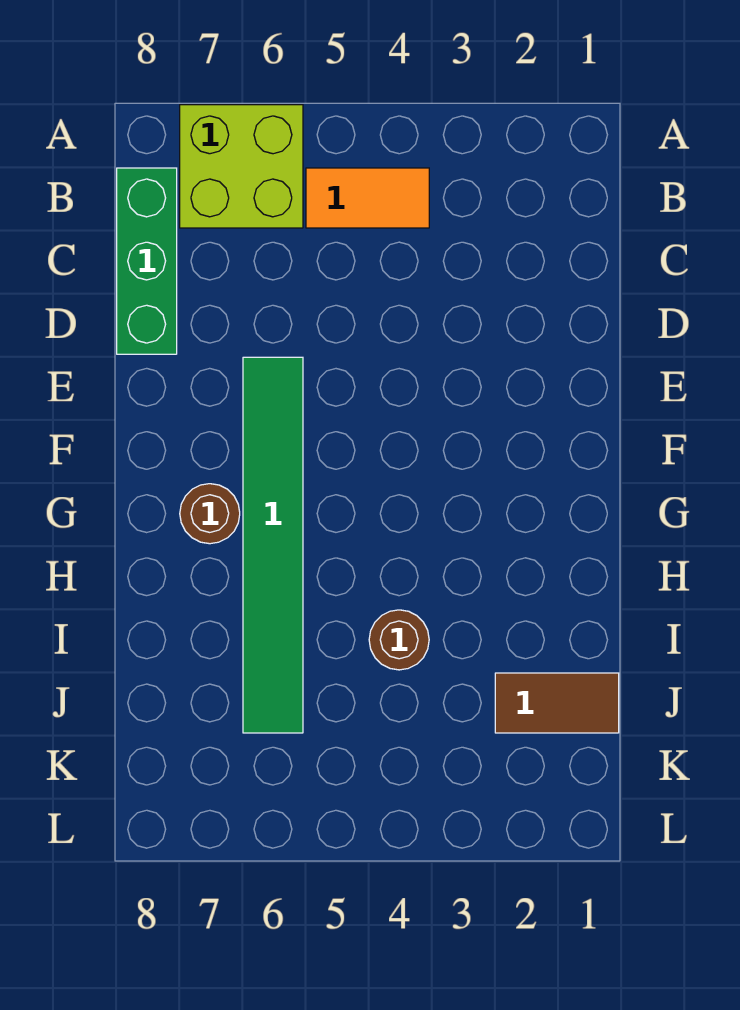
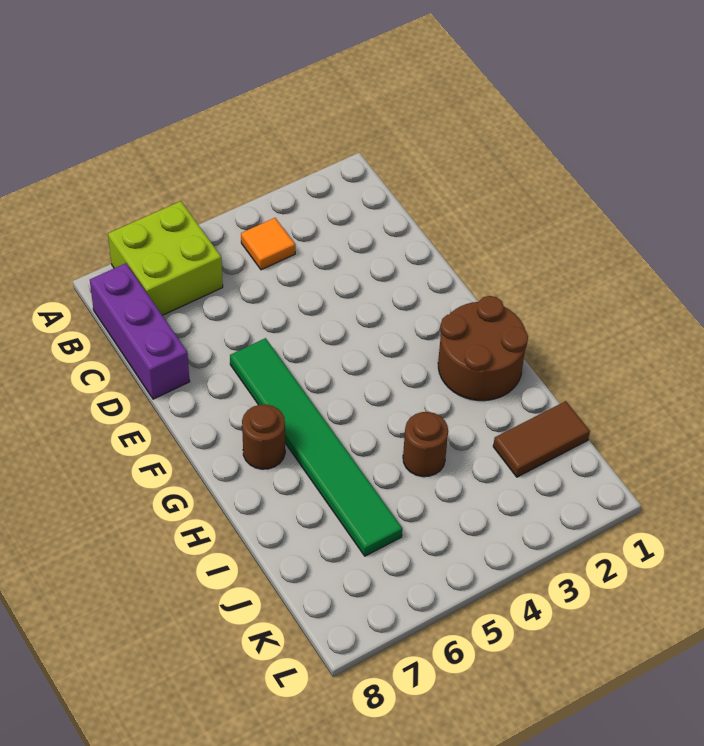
orange tile B4:B5 level 1 -> orange tile B4 level 1
green brick B8:D8 level 1 -> purple brick B8:D8 level 1
none -> brown round brick G1:H2 level 1

